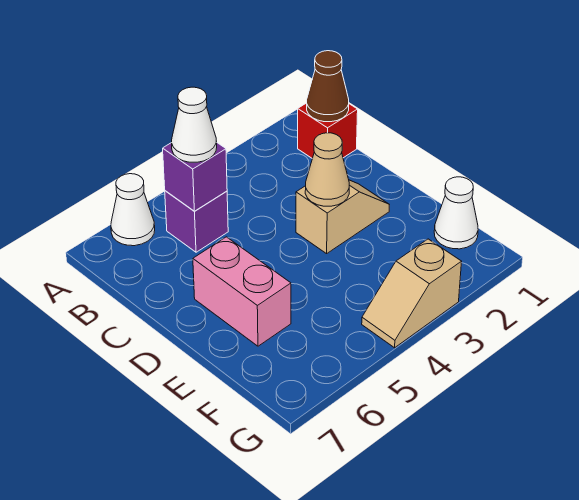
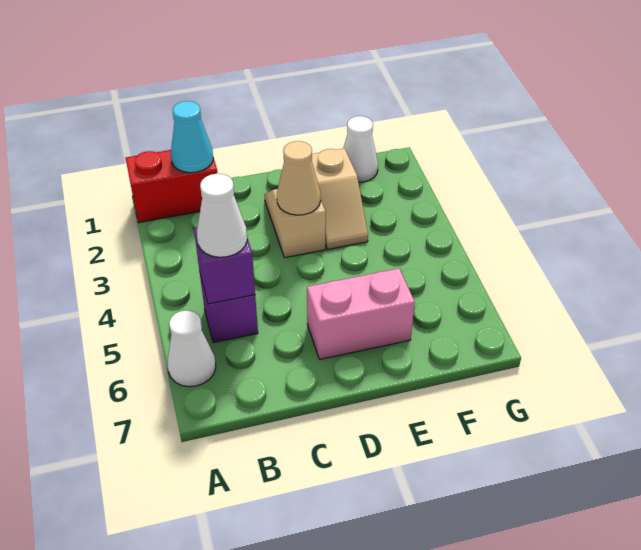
red brick B1 level 1 -> red brick A1:B1 level 1
brown cone B1 level 2 -> cyan cone B1 level 2
tan slope G3:G4 level 1 top 3 -> tan slope E2:E3 level 1 top 2

